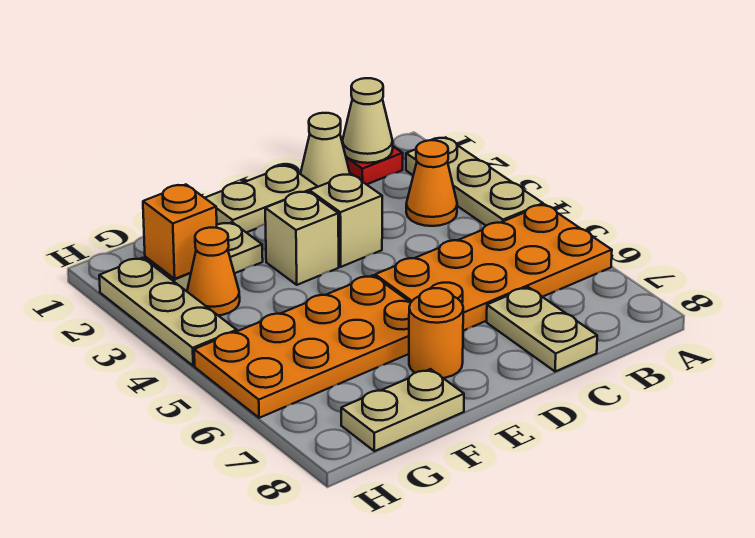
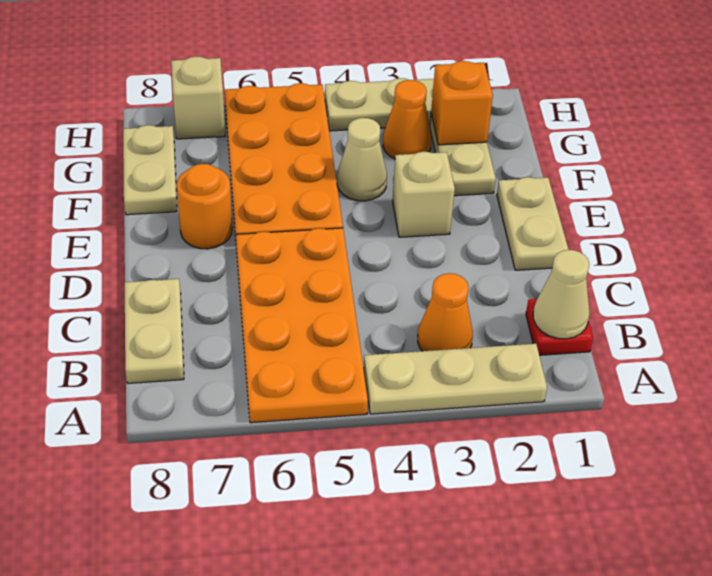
tan cone C1 level 1 -> tan cone F4 level 1
tan plate C7:C8 level 1 -> tan plate B8:C8 level 1
tan brick D3 level 1 -> tan brick H7 level 1

